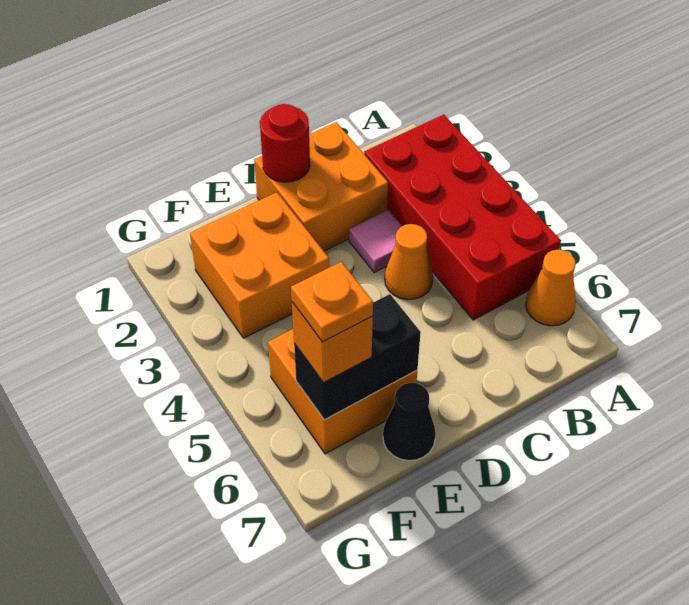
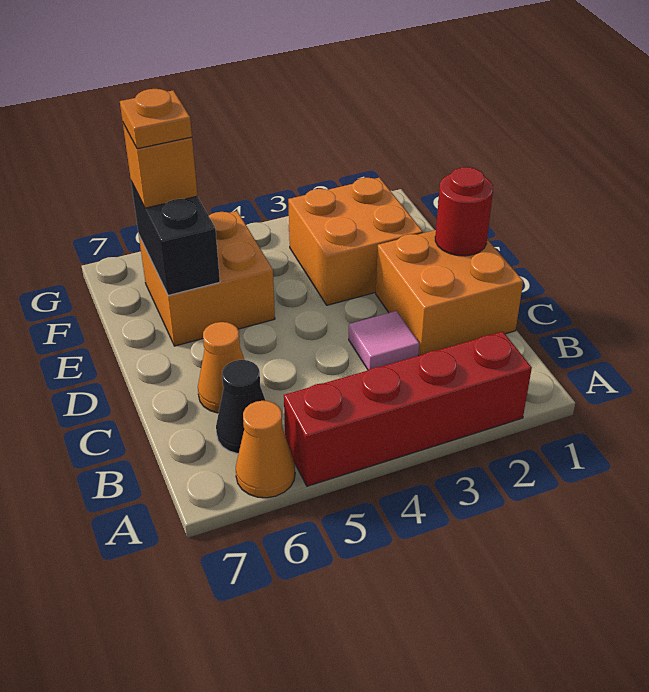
red brick A2:B5 level 1 -> red brick A2:A5 level 1
orange cone C4 level 1 -> orange cone C6 level 1
black cone E7 level 1 -> black cone B6 level 1

